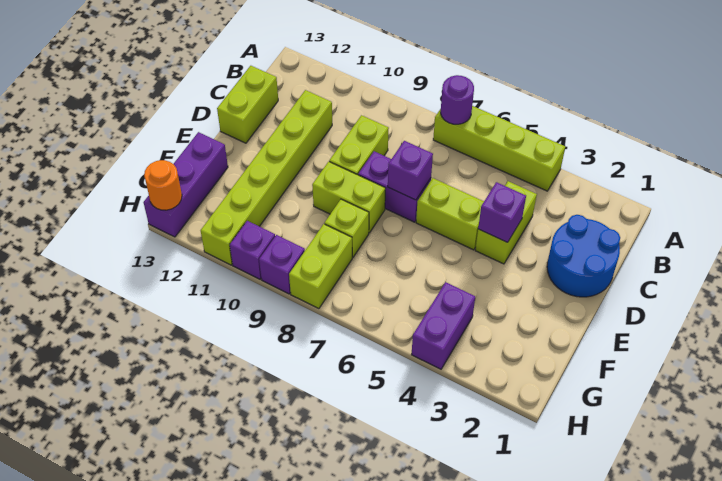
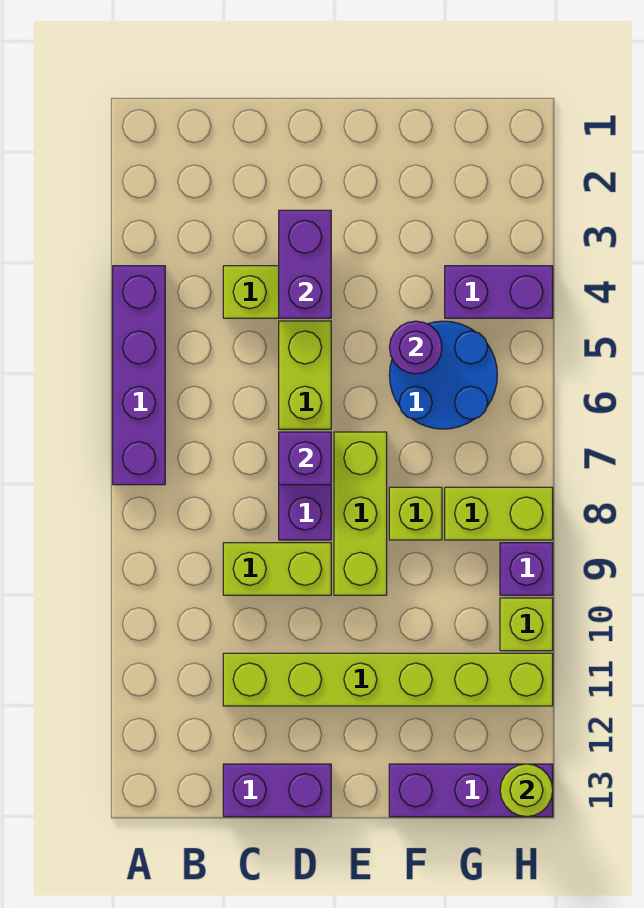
lime brick A4:A7 level 1 -> purple brick A4:A7 level 1
purple round brick A7 level 2 -> purple round brick F5 level 2
blue round brick C1:D2 level 1 -> blue round brick F5:G6 level 1
lime brick C13:D13 level 1 -> purple brick C13:D13 level 1
purple brick D4 level 2 -> purple brick D3:D4 level 2
lime brick E8:E9 level 1 -> lime brick E7:E9 level 1
purple brick H10 level 1 -> lime brick H10 level 1
orange round brick H13 level 2 -> lime round brick H13 level 2

